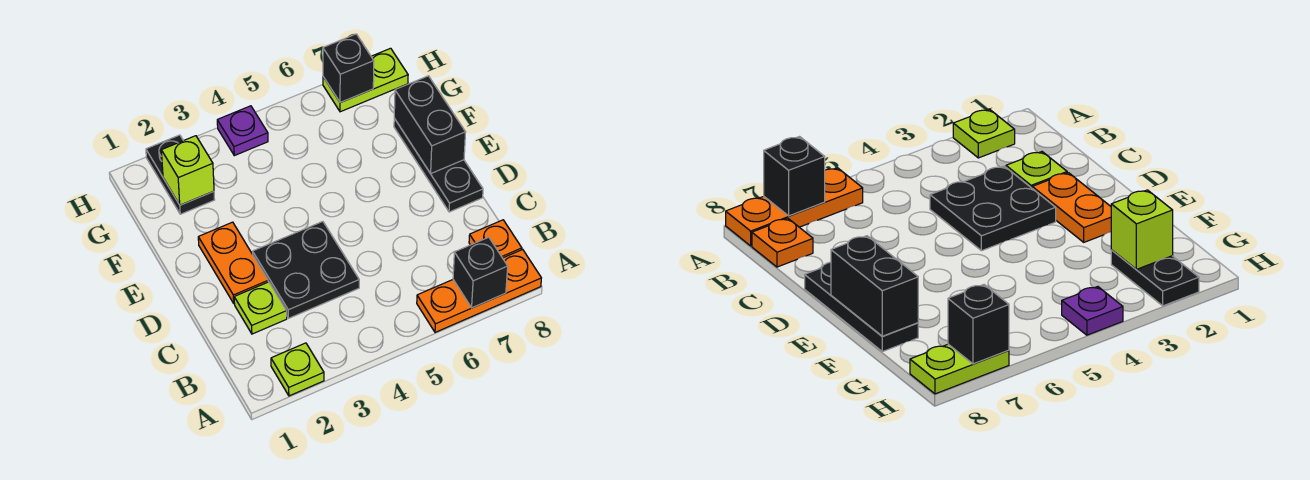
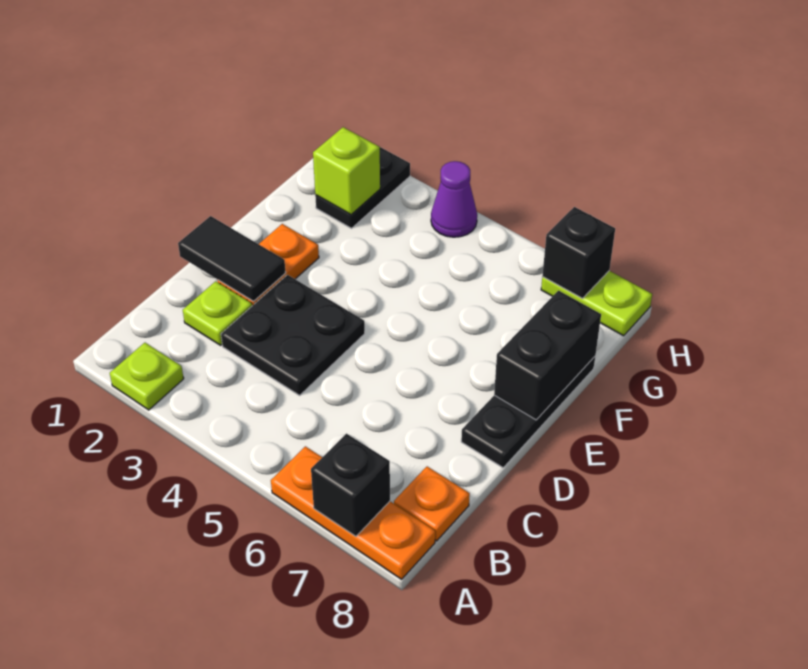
none -> black tile D1:D2 level 2
purple plate H4 level 1 -> purple cone H4 level 1

